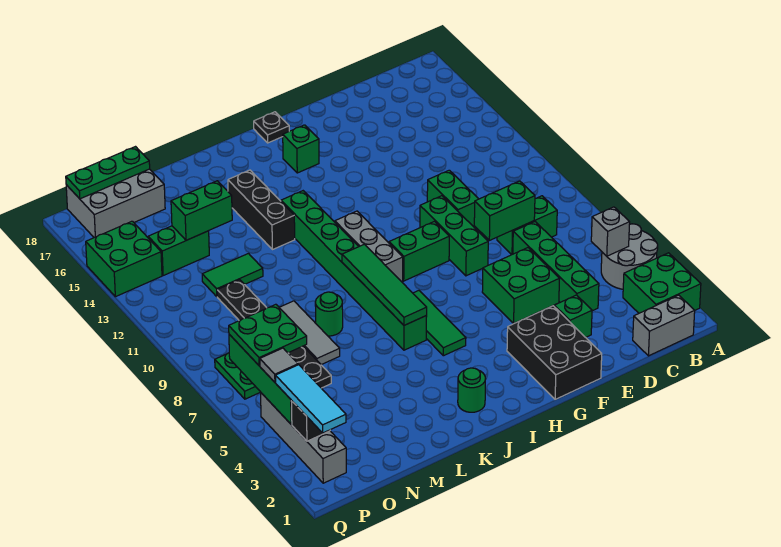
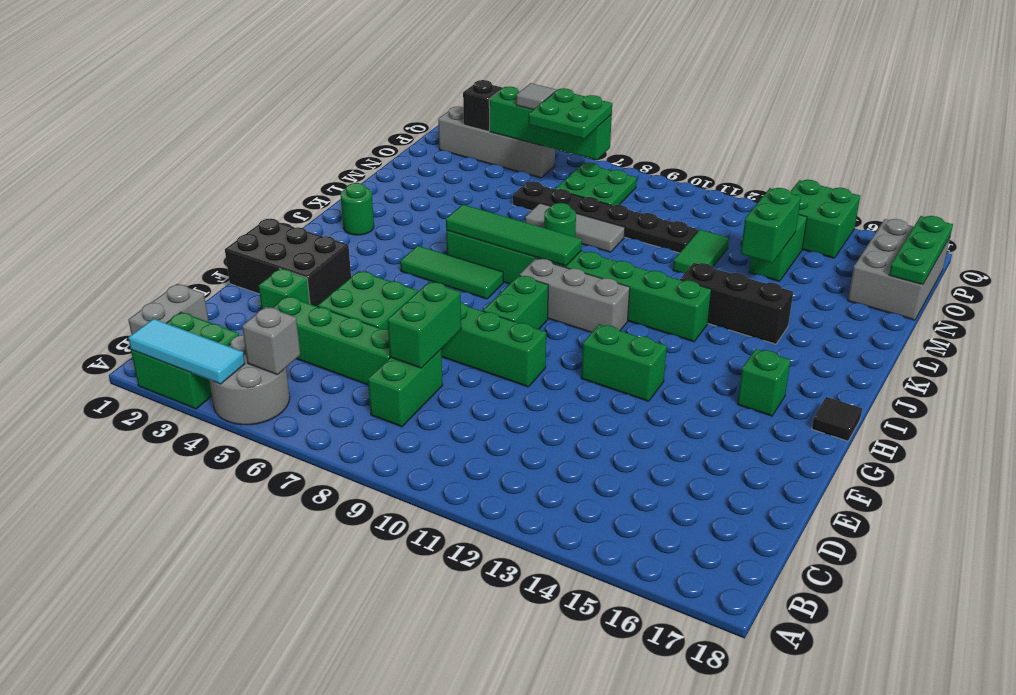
green brick E10:E11 level 1 -> green brick G12:G13 level 1
black plate H18 level 1 -> black tile H18 level 1
cyan tile P2:P4 level 3 -> cyan tile A2:A4 level 2

